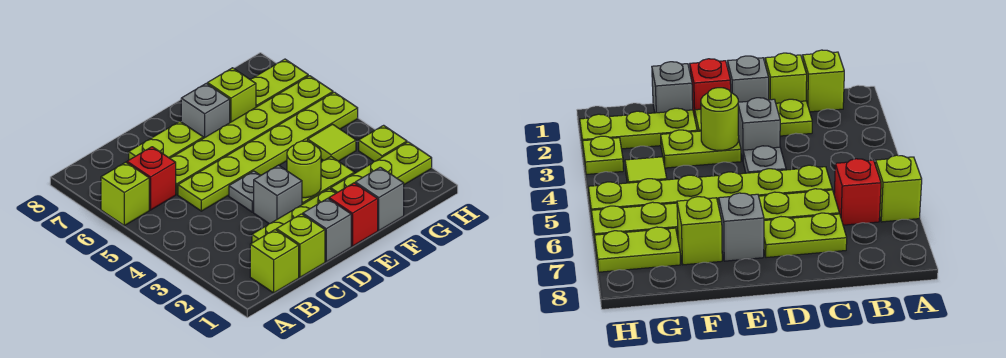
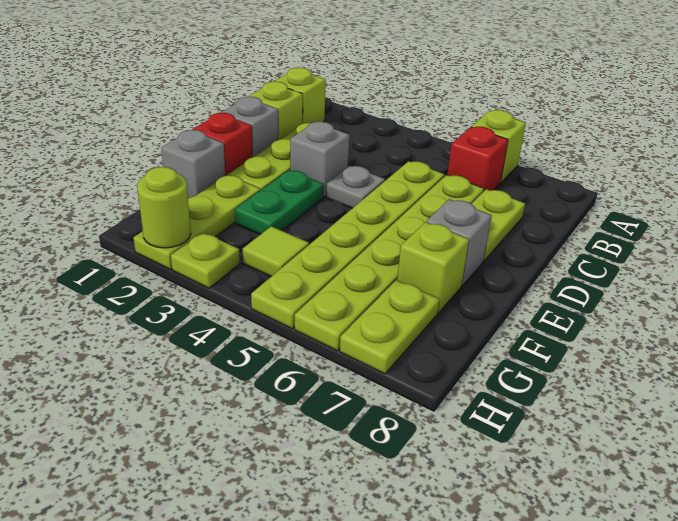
lime plate E3:F3 level 1 -> green plate E3:F3 level 1
lime round brick E3 level 2 -> lime round brick H2 level 2

